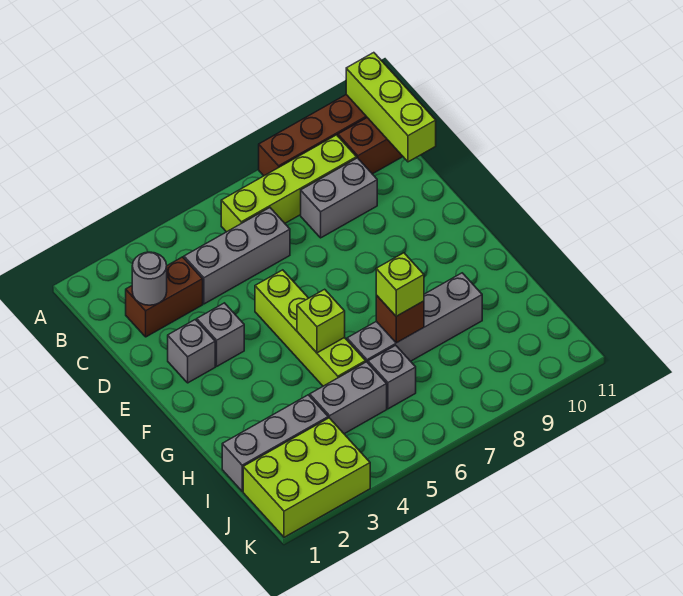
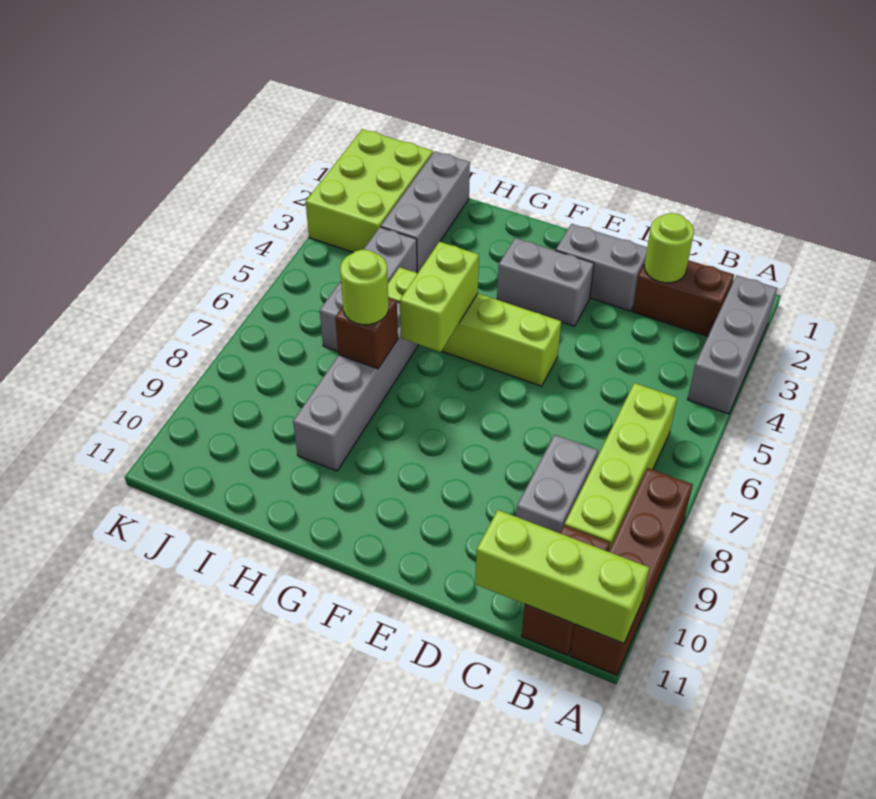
brown brick C2:C3 level 1 -> brown brick B2:C2 level 1
grey round brick C2 level 2 -> lime round brick C2 level 2
grey brick C4:C6 level 1 -> grey brick A2:A4 level 1
grey brick E2 level 1 -> grey brick D2:E2 level 1
grey brick E3 level 1 -> grey brick E3:F3 level 1
lime brick G5 level 2 -> lime brick G5:G6 level 2
lime brick H7 level 3 -> lime round brick H7 level 3

